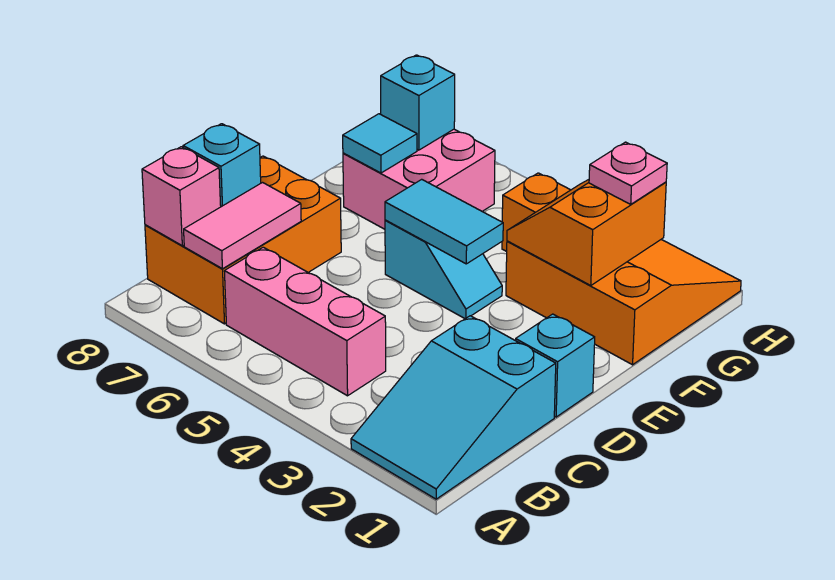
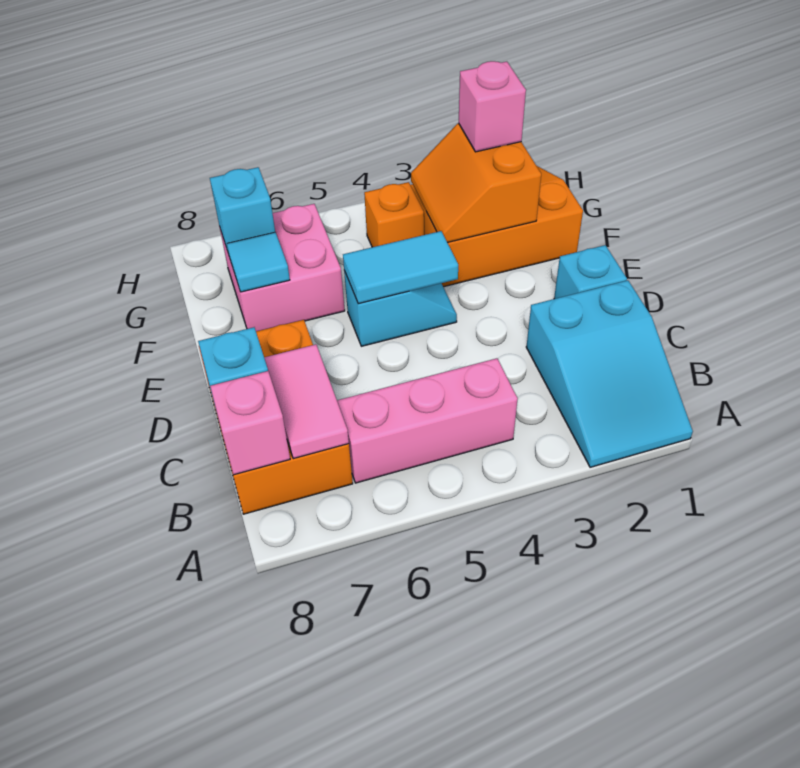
pink plate G2 level 3 -> pink brick G2 level 3

